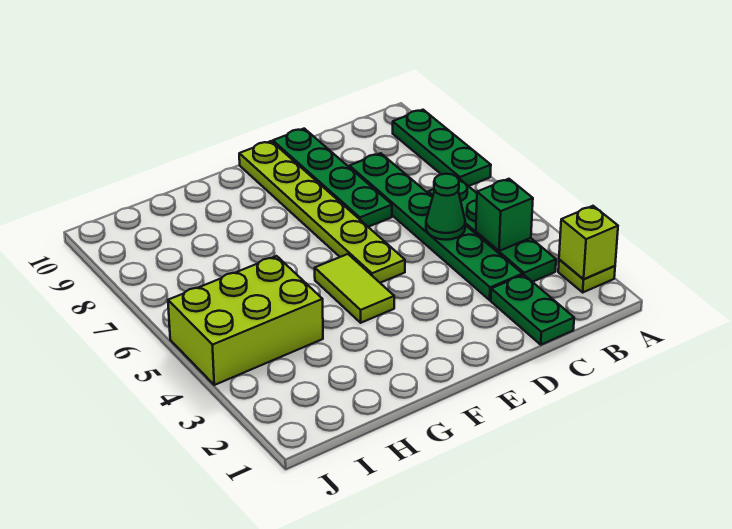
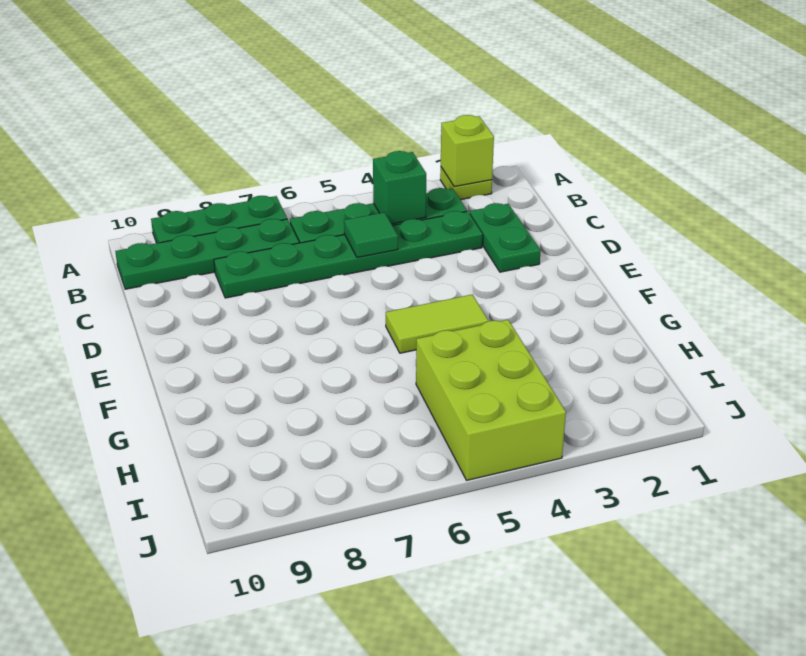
green plate C1:C2 level 1 -> green plate C2:D2 level 1
green cone C5 level 2 -> green tile C5 level 2
green plate D7:D10 level 1 -> green plate B7:B10 level 1
lime plate E5:E10 level 1 -> none

